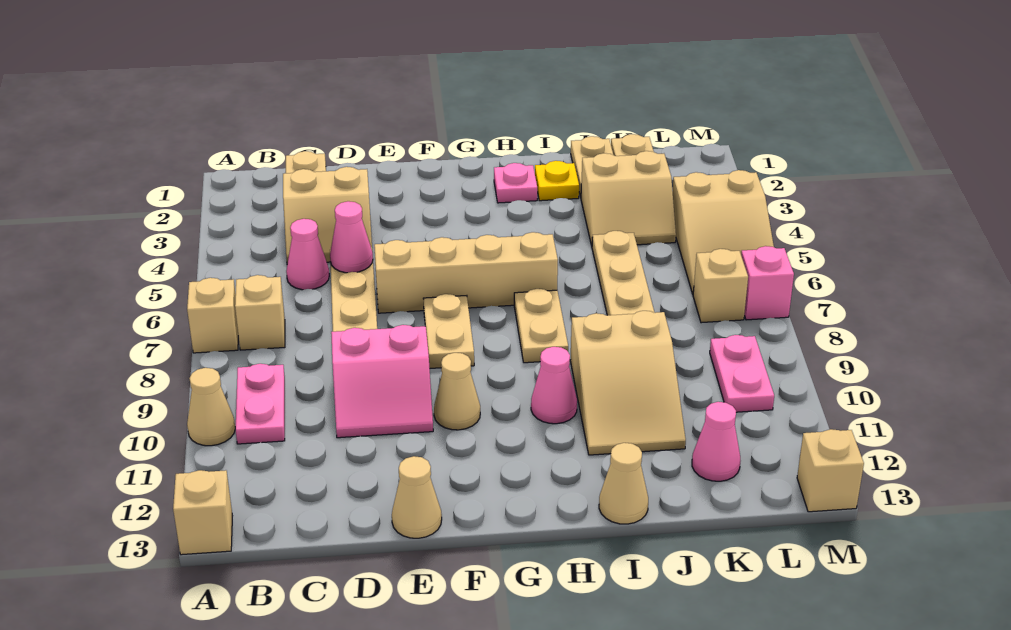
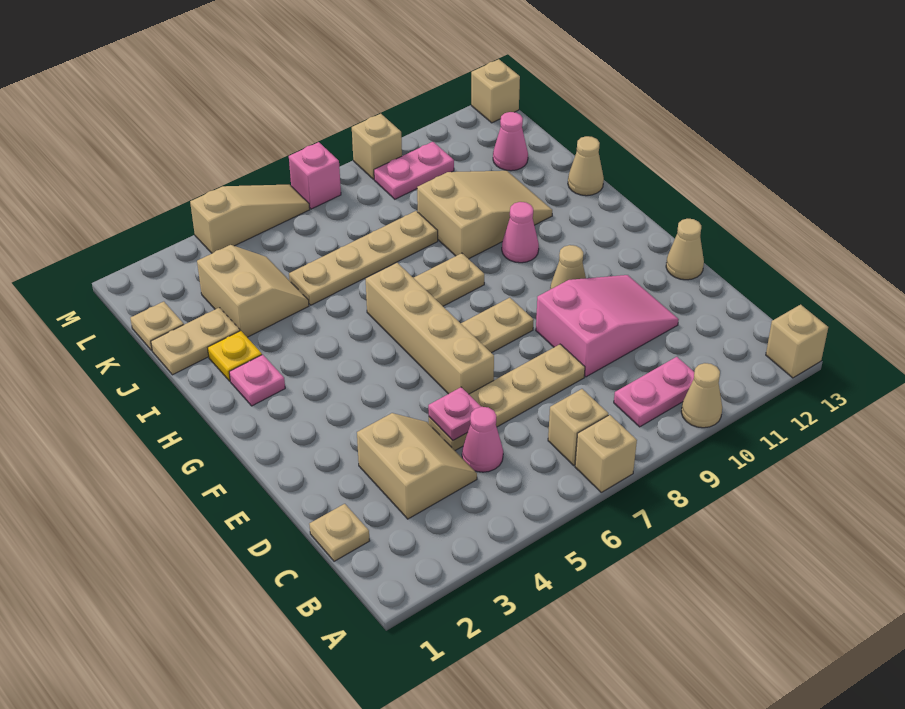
pink cone D5 level 2 -> pink plate D5 level 2
pink slope D9:E10 level 1 top 9 -> pink slope D9:E11 level 1 top 9
tan slope L4:M6 level 1 top 4 -> tan slope M4:M6 level 1 top 4
tan brick L7 level 1 -> tan brick M9 level 1

